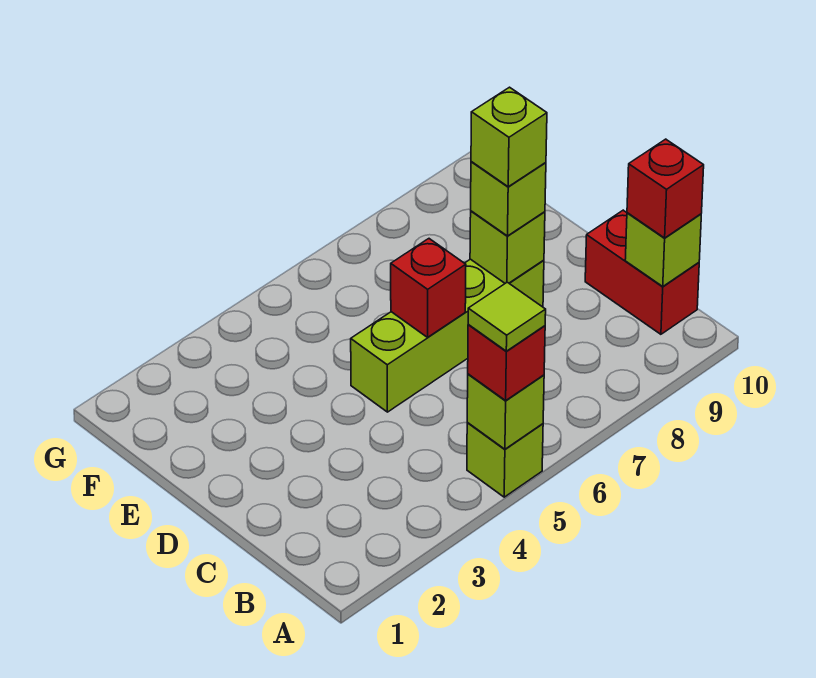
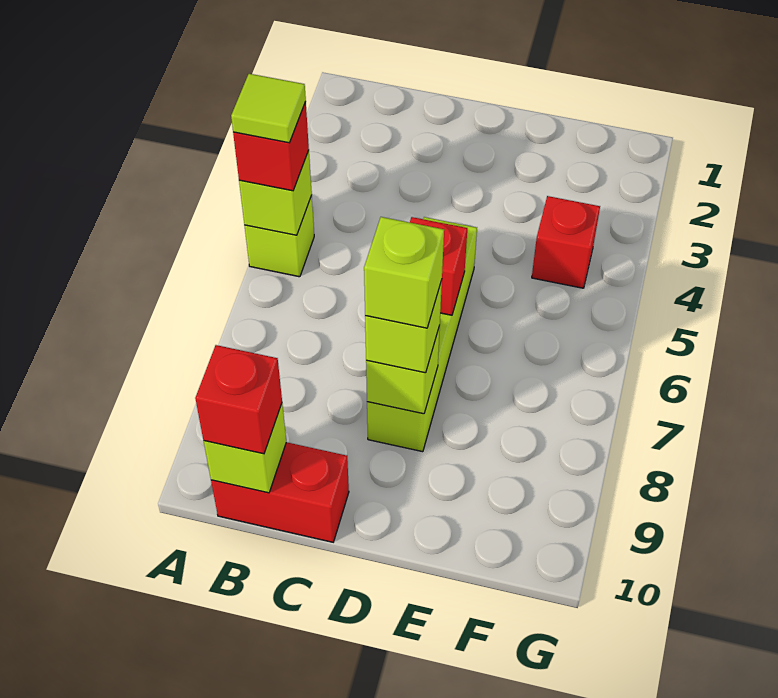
none -> red brick F4 level 1

